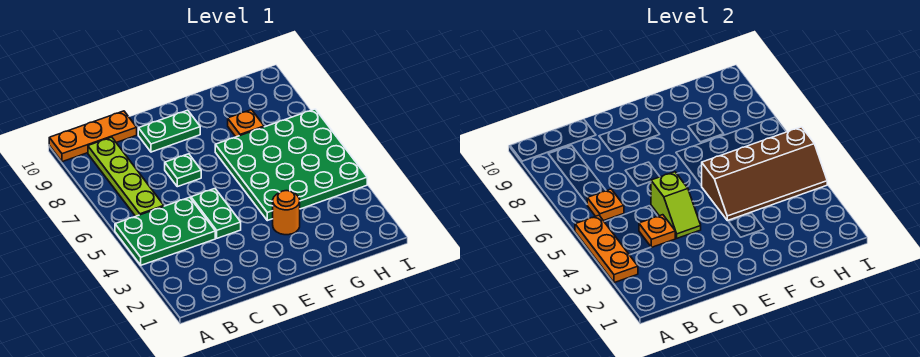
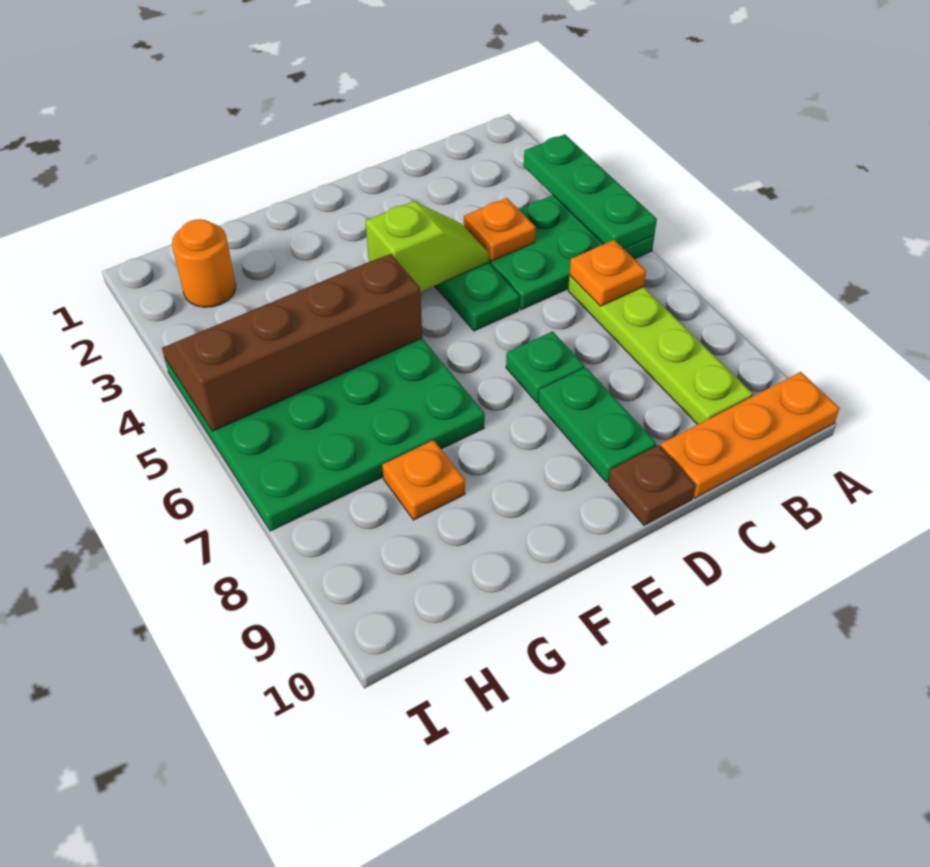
orange plate A3:A5 level 2 -> green plate A3:A5 level 2
lime slope D4:D5 level 2 top 5 -> lime slope D4:E4 level 2 top E
green plate D9:E9 level 1 -> green plate D8:D9 level 1
none -> brown plate D10 level 1
orange round brick F3 level 1 -> orange round brick H2 level 1

